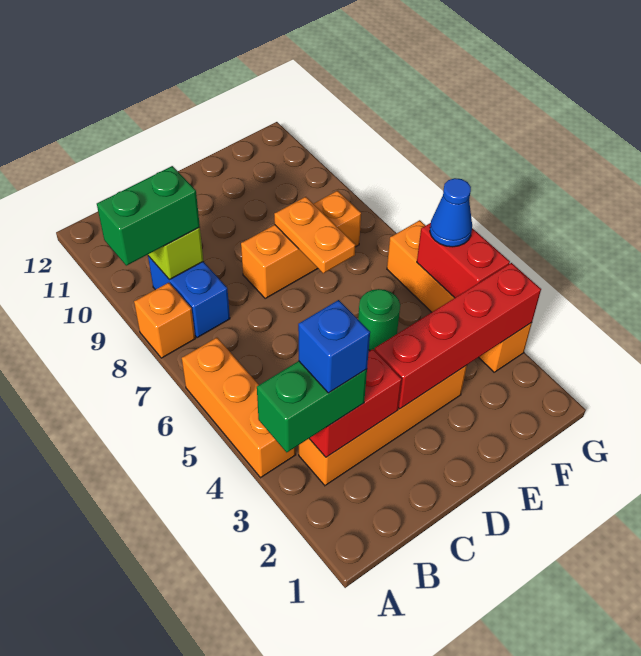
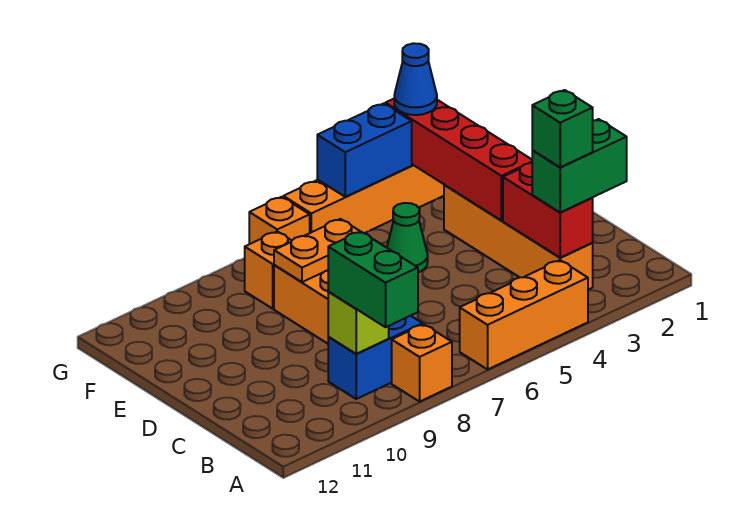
green brick A3:B3 level 3 -> green brick B2:B3 level 3
blue brick B3 level 4 -> green brick B3 level 4
green round brick E5 level 1 -> green cone E5 level 1
red brick G4:G5 level 2 -> blue brick G4:G5 level 2
blue cone G5 level 3 -> blue cone G3 level 3
none -> orange brick G7 level 1

